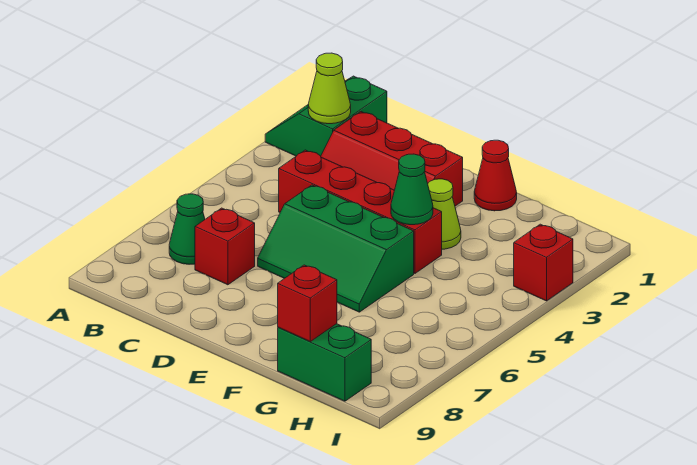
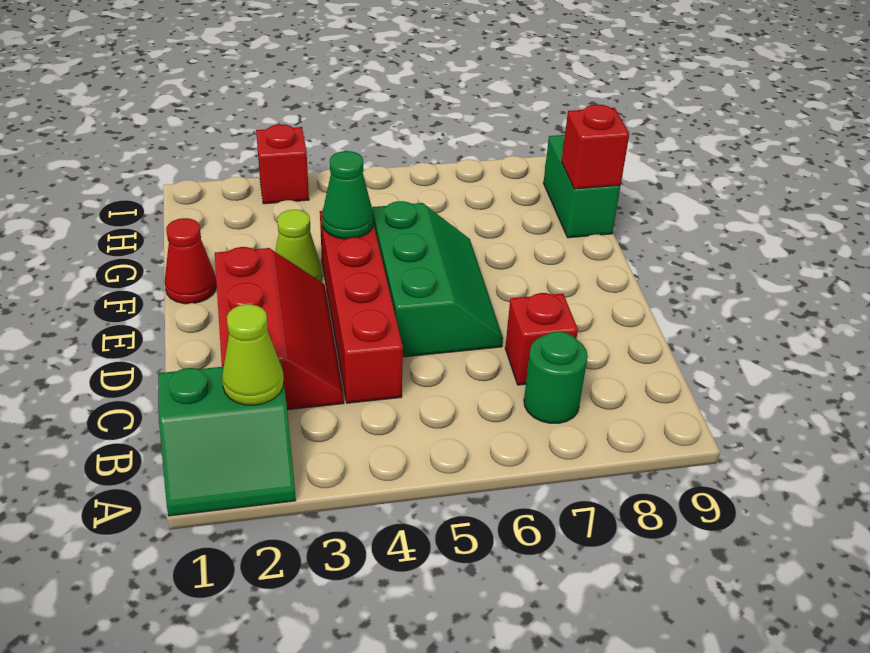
green cone B7 level 1 -> green round brick B7 level 1

